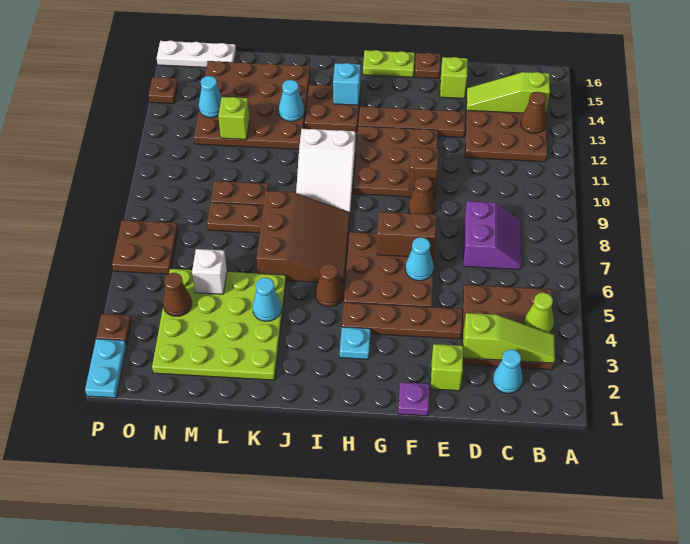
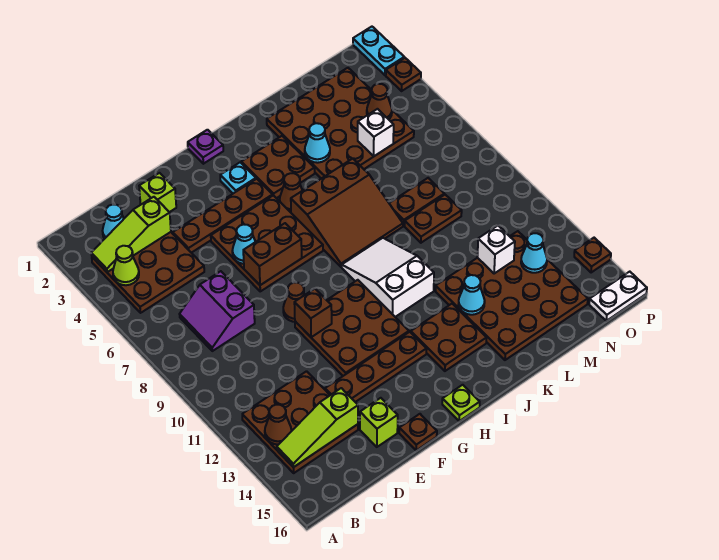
lime slope B14:D14 level 2 top B -> lime slope B14:D14 level 2 top D
purple plate F1 level 1 -> purple plate H1 level 1
lime plate G16:H16 level 1 -> lime plate H16 level 1
brown slope I6:K8 level 1 top K -> brown slope I6:K8 level 1 top 6
cyan brick I14 level 2 -> none
lime plate K2:N5 level 1 -> brown plate K2:N5 level 1
lime brick M12 level 2 -> white brick M12 level 2
white plate N16:P16 level 1 -> white plate O16:P16 level 1
brown plate O6:P7 level 1 -> brown plate I3:J4 level 1

